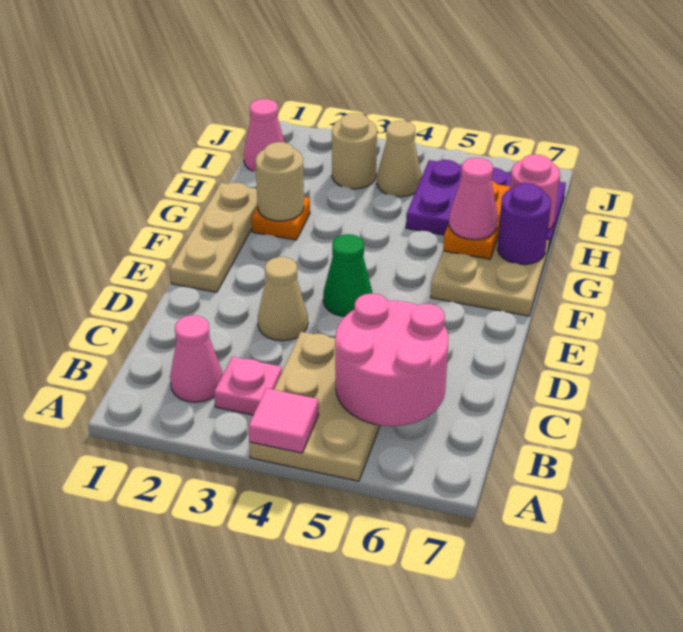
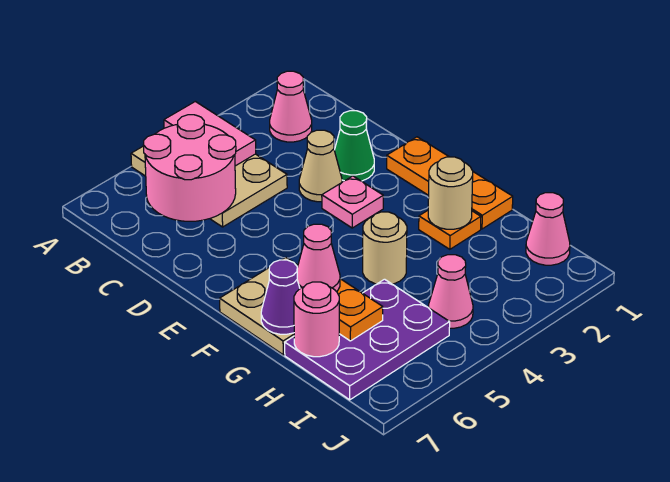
pink tile A4 level 2 -> pink tile A4:B4 level 2
pink plate B3 level 1 -> pink plate E3 level 1
tan plate E1:G1 level 1 -> orange plate E1:G1 level 1
green cone E4 level 1 -> green cone D2 level 1
purple round brick G7 level 2 -> purple cone G7 level 2
tan round brick I3 level 1 -> tan round brick G4 level 1
tan cone I4 level 1 -> pink cone I4 level 1

